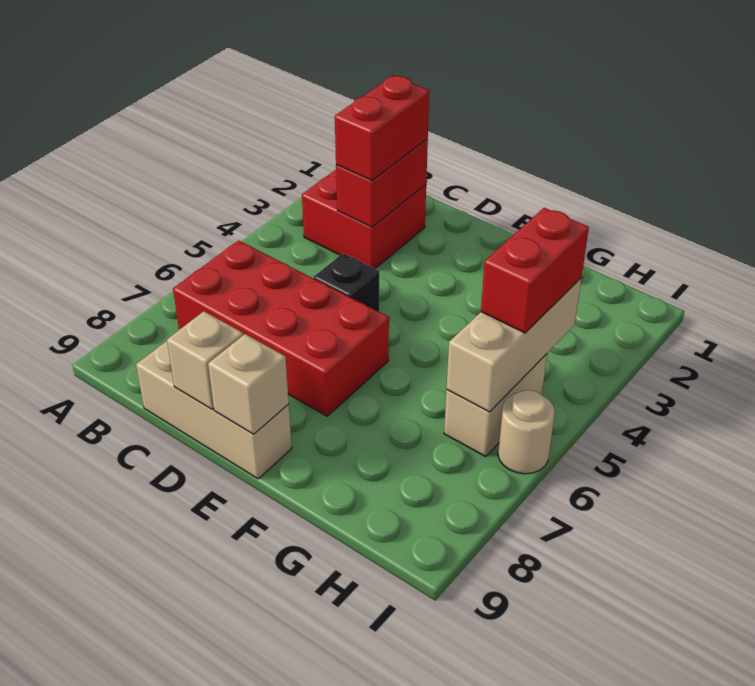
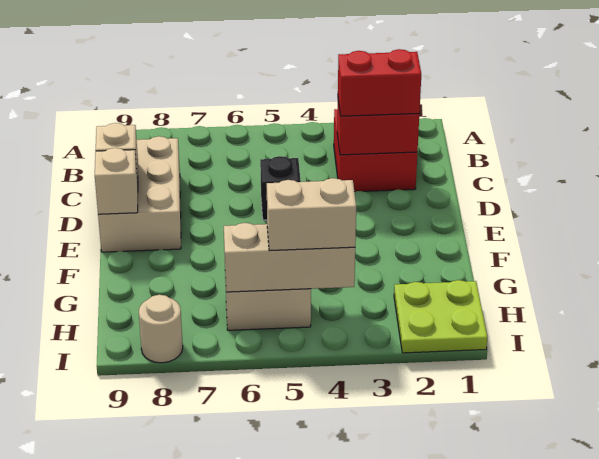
red brick B6:E7 level 1 -> none
tan brick C9:E9 level 1 -> tan brick C8:E9 level 1
none -> lime plate H1:I2 level 1
red brick H4:H5 level 3 -> tan brick H4:H5 level 3
tan round brick I6 level 1 -> tan round brick I8 level 1

